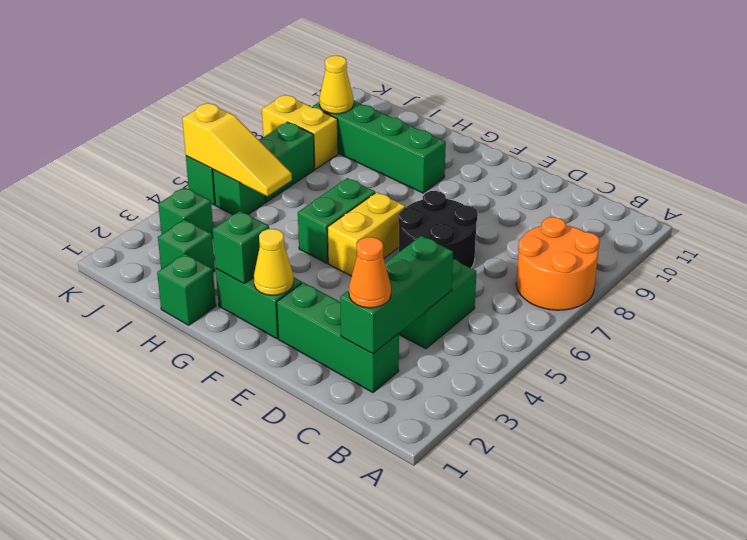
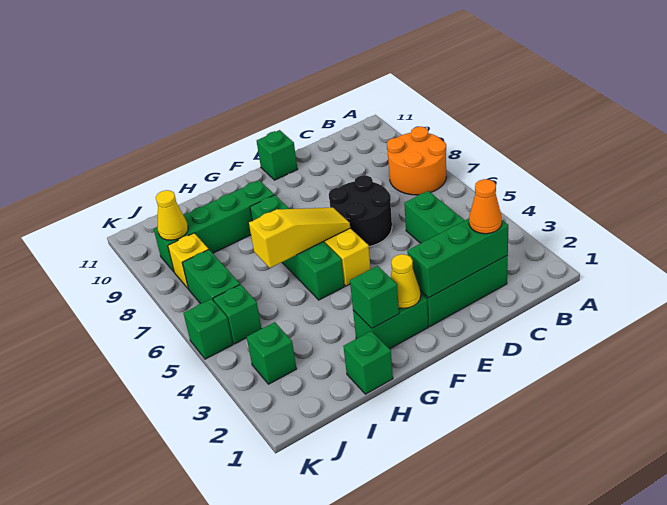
green brick C2:C4 level 2 -> green brick C2:E2 level 2
green brick G5:G6 level 1 -> green brick G5:G8 level 1
green brick I2 level 1 -> green brick E11 level 1
yellow slope I5:K5 level 2 top K -> yellow slope F6:H6 level 2 top H
yellow brick J8:K8 level 1 -> yellow brick J8 level 1

